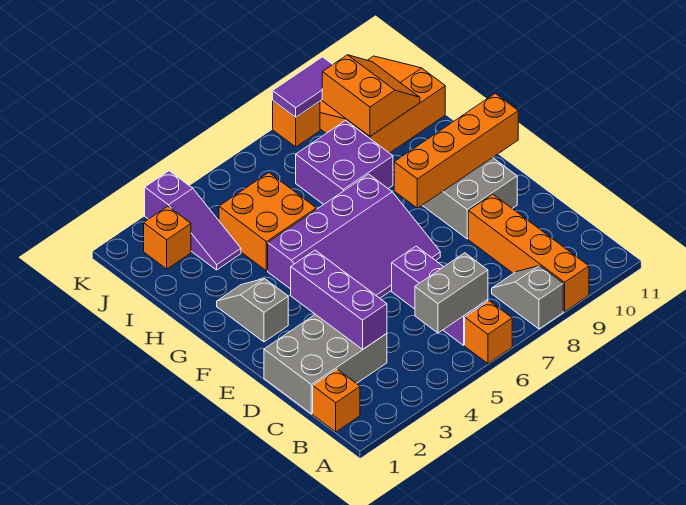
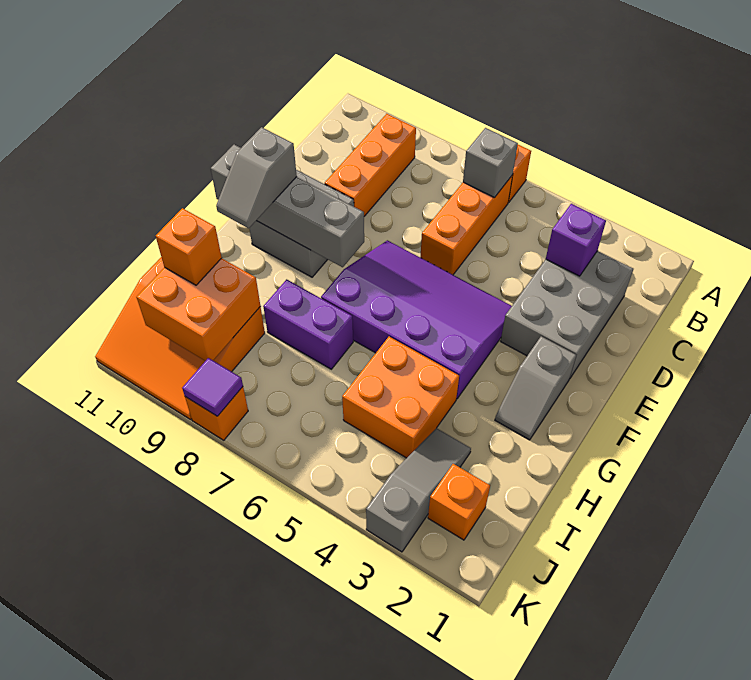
grey slope A8:B8 level 1 top A -> grey slope F10:G10 level 3 top F
orange brick A9:D9 level 1 -> orange brick B9:D9 level 1
orange brick B1 level 1 -> orange brick I10 level 3
grey brick B5:B6 level 2 -> grey brick B6 level 2
purple brick B6:D6 level 1 -> orange brick B6:D6 level 1
grey brick C1:D3 level 1 -> grey brick C2:E3 level 1
purple brick C3:E3 level 2 -> purple brick C3 level 2
orange brick F8:F11 level 2 -> grey brick F8:F11 level 2
purple brick H7:I8 level 1 -> purple brick H7:H8 level 1
purple slope I3:K3 level 1 top K -> grey slope I3:K3 level 1 top K
orange slope I9:J10 level 2 top 9 -> orange brick I9:J10 level 2
purple tile K8:K9 level 2 -> purple tile K8 level 2

